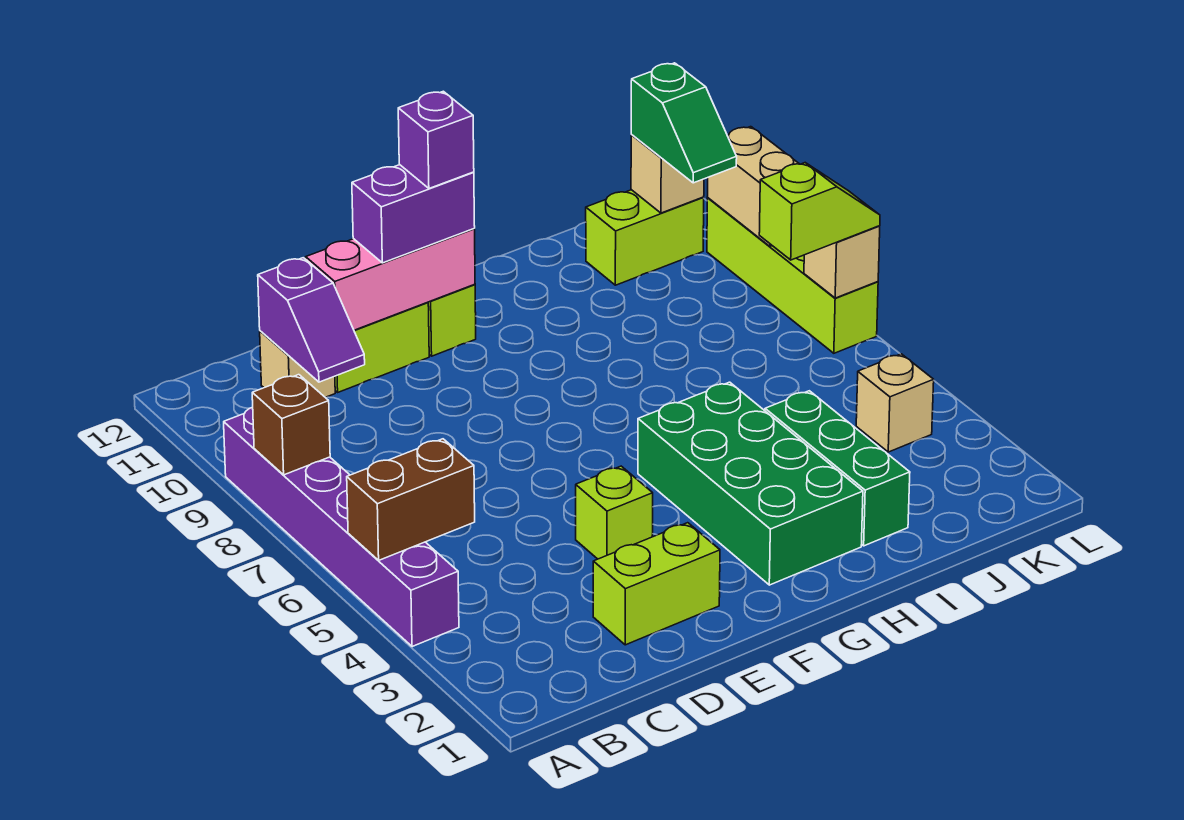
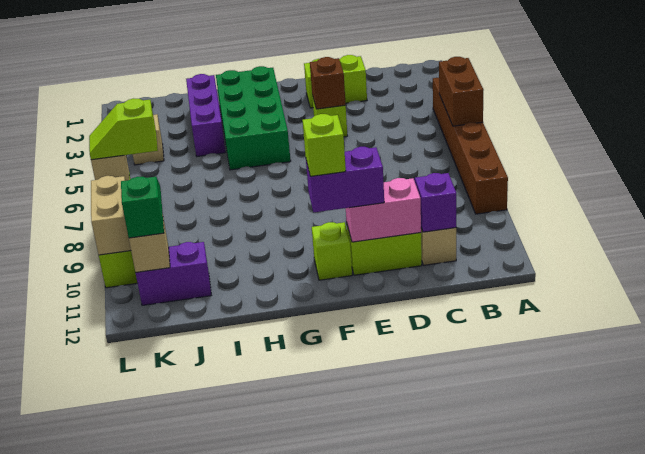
purple brick A4:A9 level 1 -> brown brick A4:A9 level 1
brown brick A5:B5 level 2 -> brown brick A5:A6 level 2
brown brick A8 level 2 -> brown brick E4 level 2
pink brick D11:F11 level 2 -> pink brick D11:E11 level 2
purple brick F11 level 4 -> lime brick F11 level 4
green brick I2:I4 level 1 -> purple brick I2:I4 level 1
lime brick J11:K11 level 1 -> purple brick J11:K11 level 1

